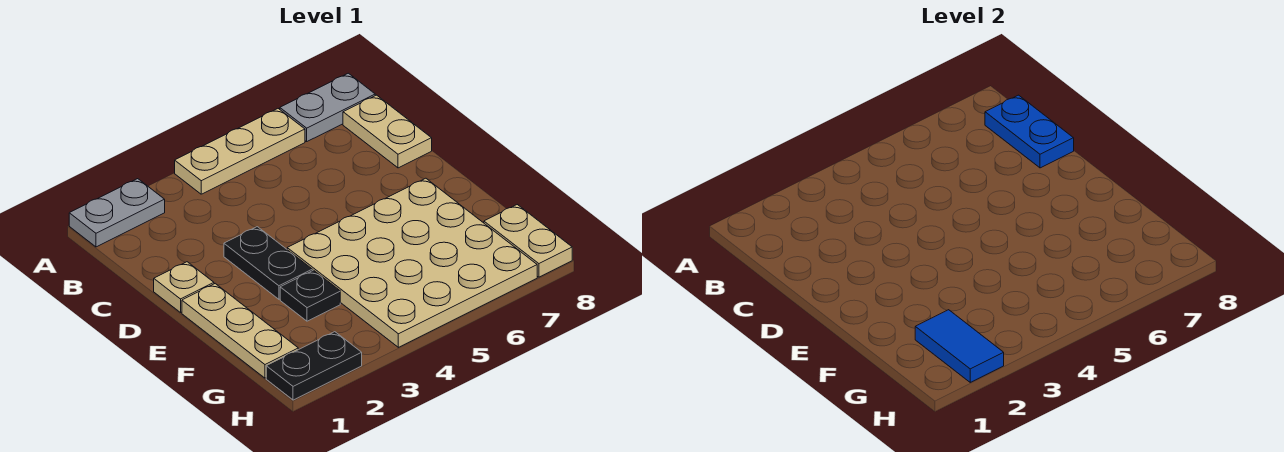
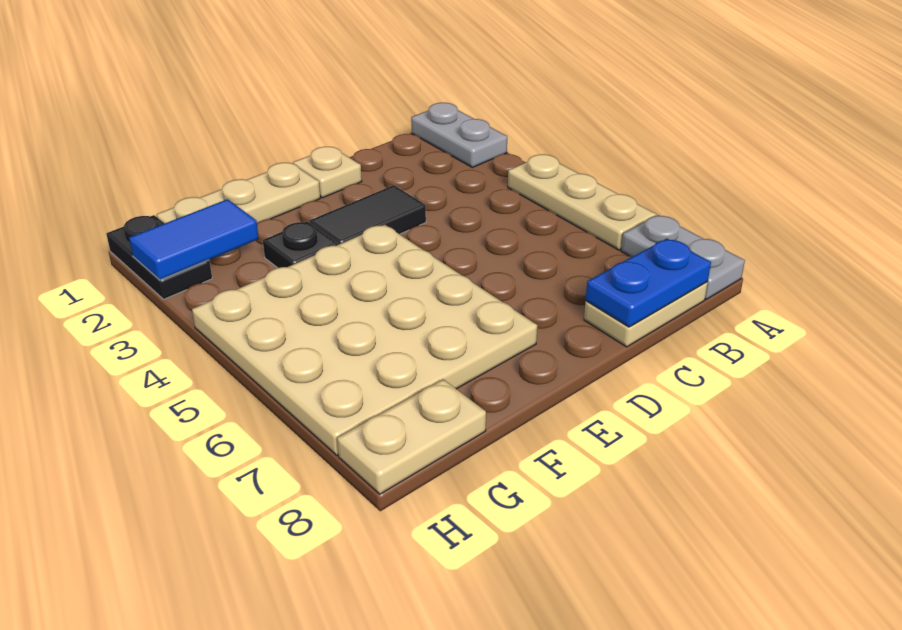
black plate D3:E3 level 1 -> black tile D3:E3 level 1

